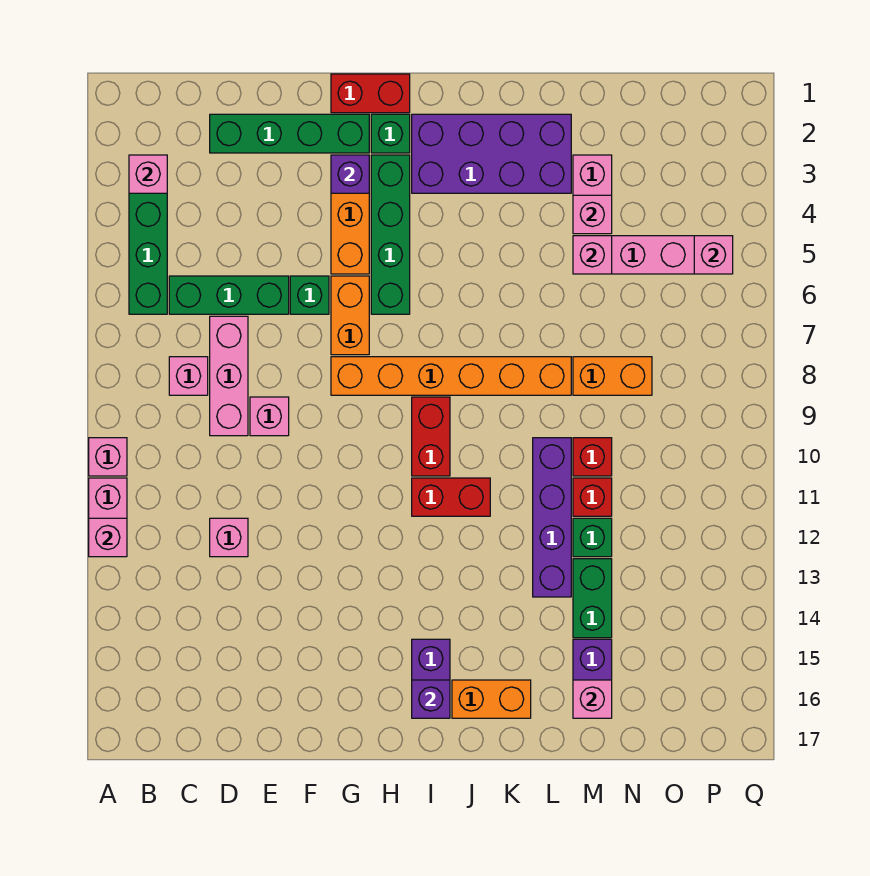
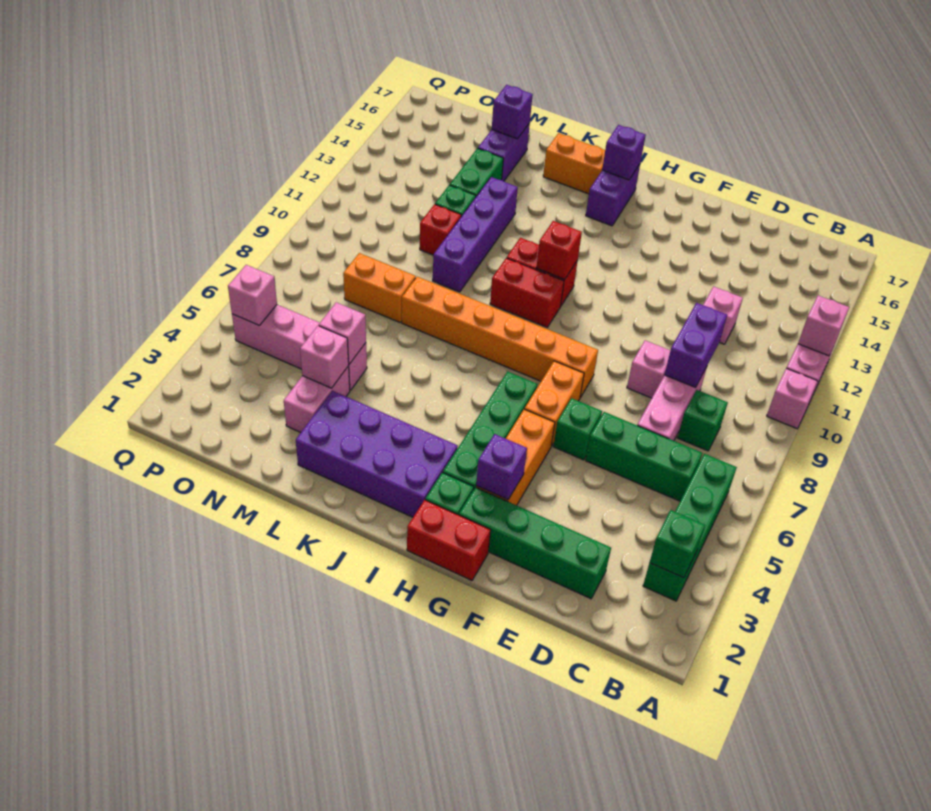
pink brick B3 level 2 -> green brick B3 level 2
pink brick C8 level 1 -> green brick C8 level 1
none -> purple brick D9:D10 level 2
red brick I9:I10 level 1 -> red brick I10:J10 level 1
red brick M10 level 1 -> red brick I11 level 2
pink brick M16 level 2 -> purple brick M16 level 2

